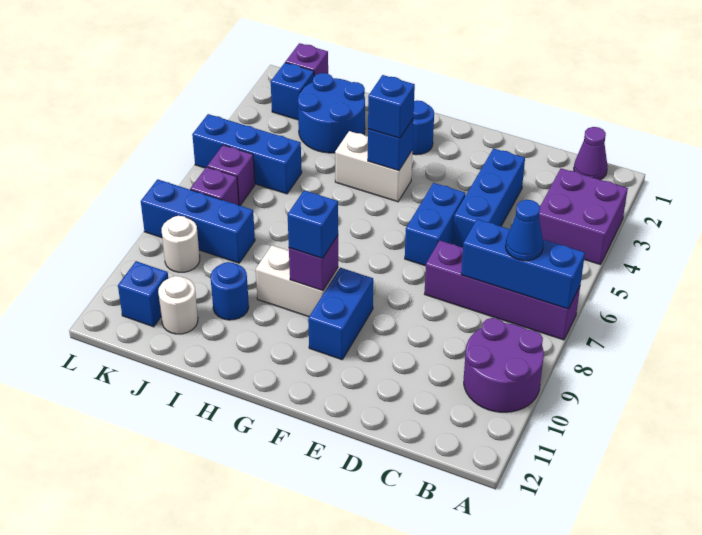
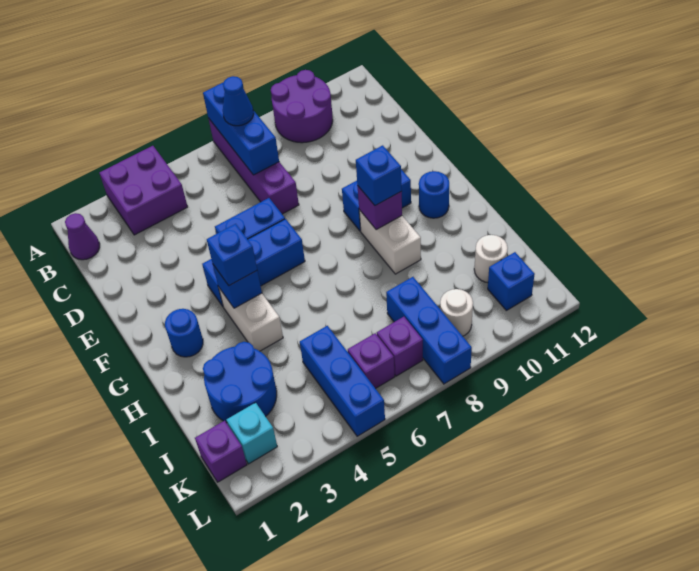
blue brick D3:D5 level 1 -> blue brick F4:F6 level 1
blue round brick I10 level 1 -> blue round brick G11 level 1
blue brick K2 level 1 -> cyan brick K2 level 1

